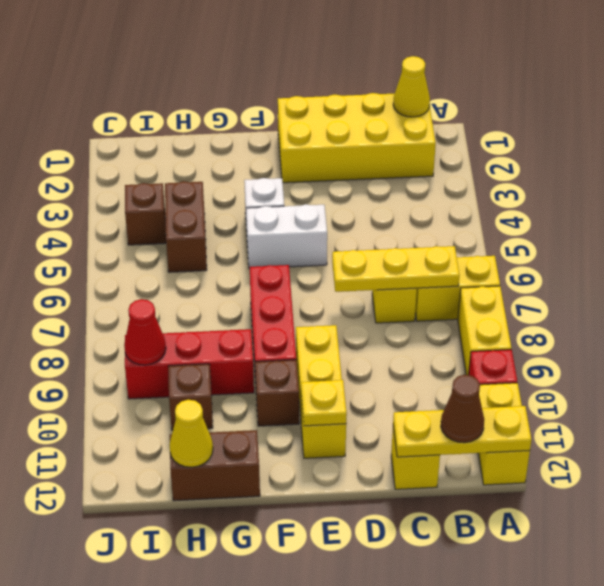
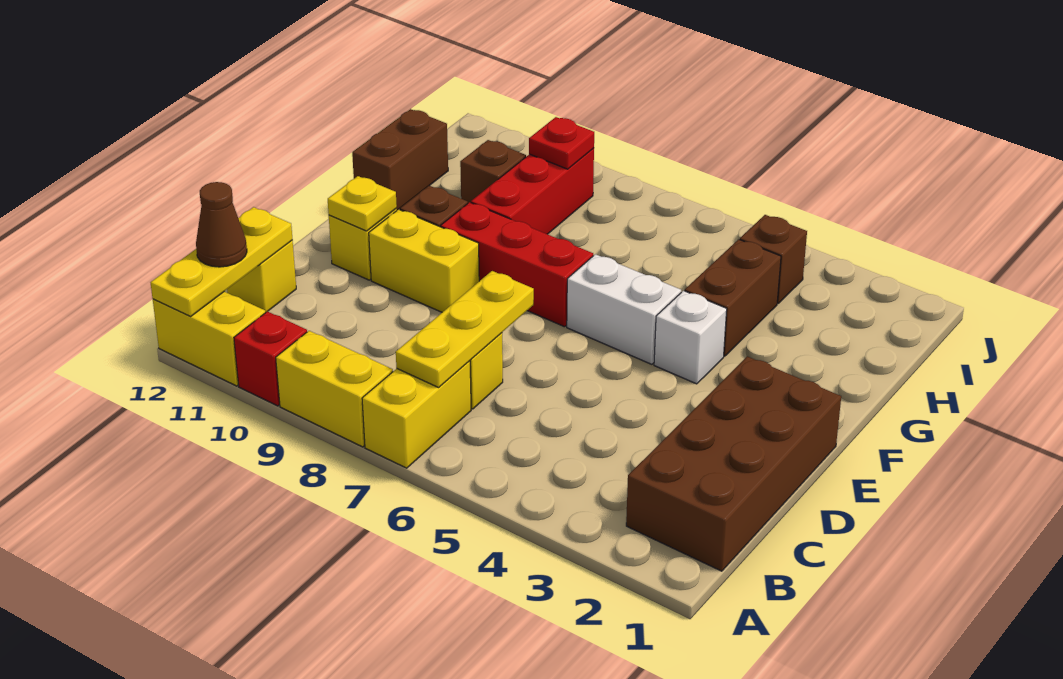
yellow brick B1:E2 level 1 -> brown brick B1:E2 level 1
yellow cone B1 level 2 -> none
white brick E5:F5 level 1 -> white brick F5:F6 level 1
brown brick H4:H5 level 1 -> brown brick G4:H4 level 1
yellow cone H12 level 2 -> none
red cone I9 level 2 -> red plate I9 level 2

